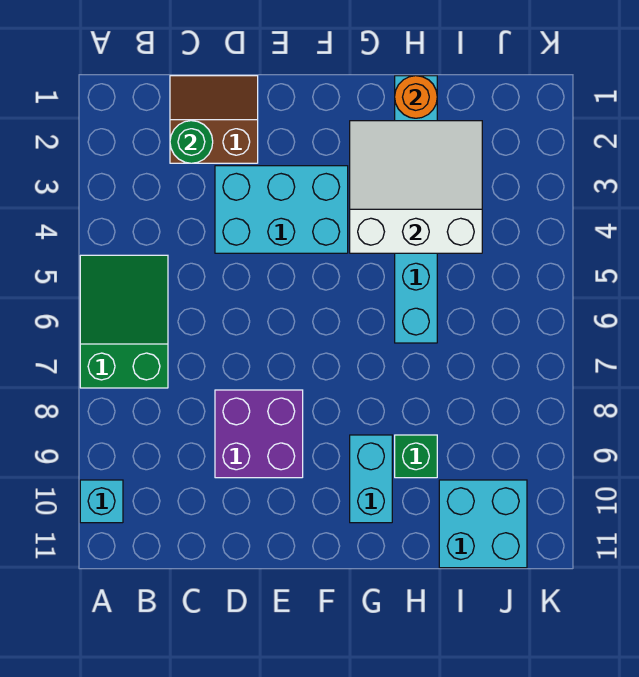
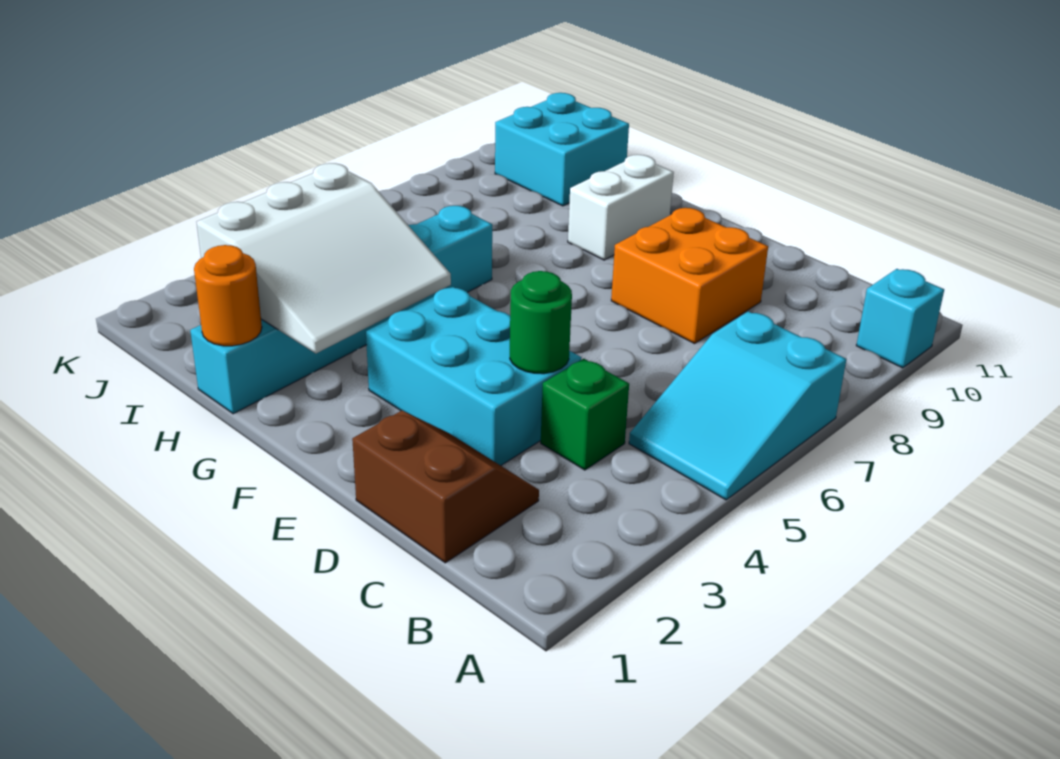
green slope A5:B7 level 1 top 7 -> cyan slope A5:B7 level 1 top 7
brown slope C1:D2 level 1 top 2 -> brown slope C1:D2 level 1 top 1
green round brick C2 level 2 -> green round brick D4 level 2
purple brick D8:E9 level 1 -> orange brick D8:E9 level 1
white slope G2:I4 level 2 top 4 -> white slope G2:I4 level 2 top I
cyan brick G9:G10 level 1 -> white brick G9:G10 level 1
green brick H9 level 1 -> green brick C4 level 1

